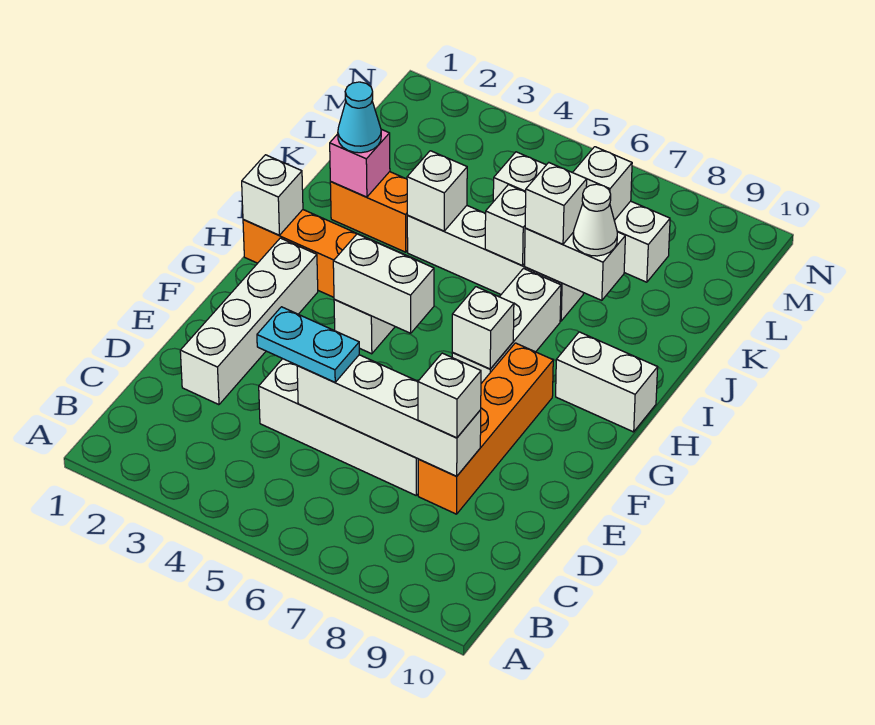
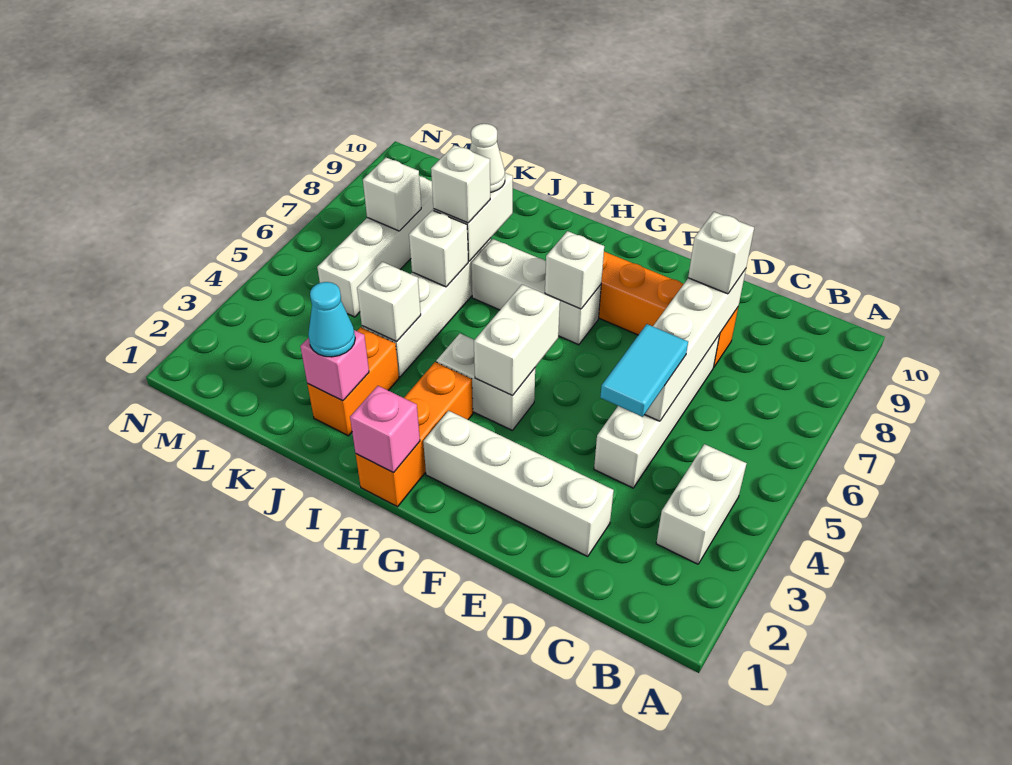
cyan plate D4:D5 level 3 -> cyan tile D4:D5 level 3
white brick H1 level 2 -> pink brick H1 level 2
white brick H9:H10 level 1 -> white brick B3:B4 level 1

